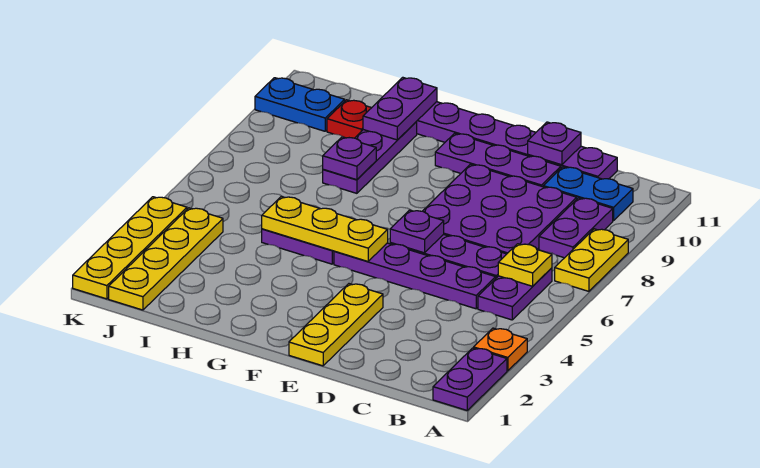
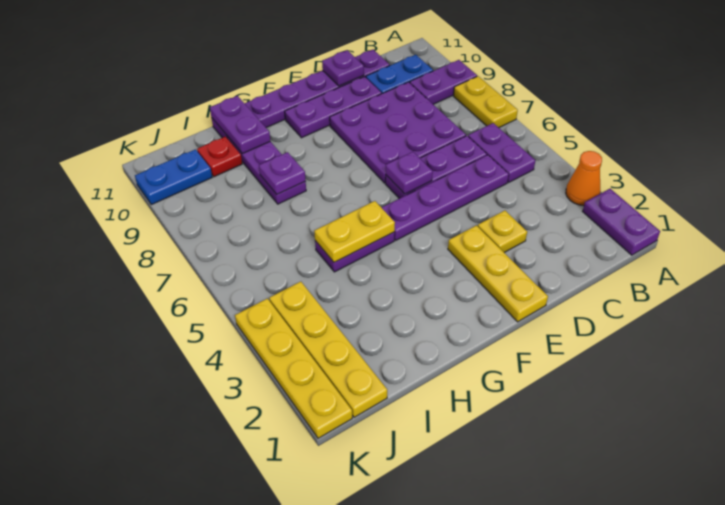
orange plate A3 level 1 -> orange cone A3 level 1
yellow plate B6 level 2 -> yellow plate D3 level 1
purple plate B8:B9 level 1 -> purple plate A9:B9 level 1
yellow plate F5:H5 level 2 -> yellow plate G5:H5 level 2

